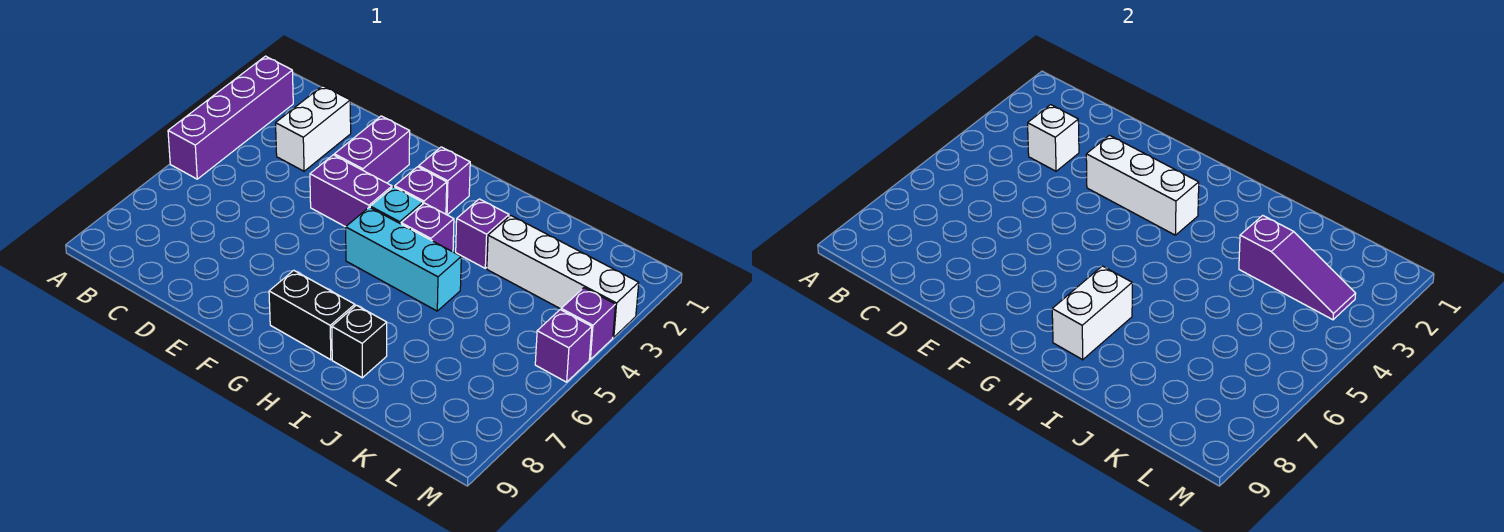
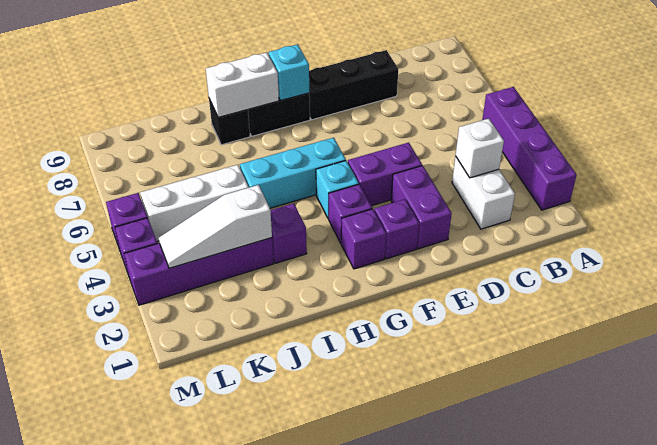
none -> black brick D8:F8 level 1
white brick E3:G3 level 2 -> white brick J5:L5 level 1
none -> cyan brick G8 level 2
purple brick H4 level 1 -> purple brick F2 level 1
white brick H7:H8 level 2 -> white brick H8:I8 level 2
white brick J3:M3 level 1 -> purple brick J3:M3 level 1
purple slope J3:L3 level 2 top J -> white slope J3:L3 level 2 top J

